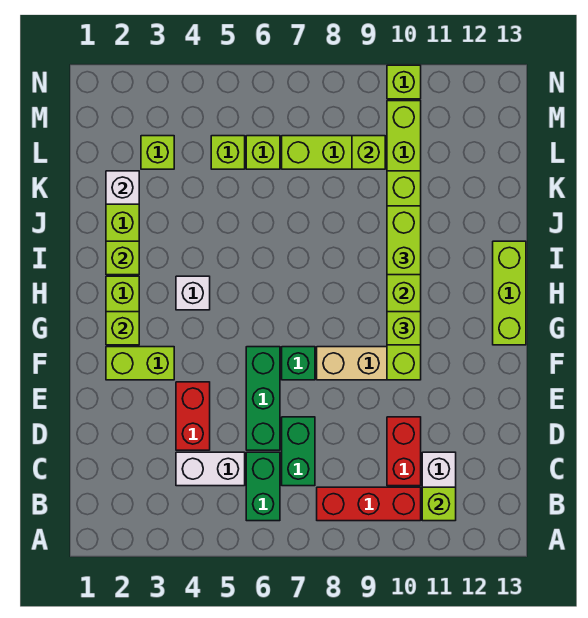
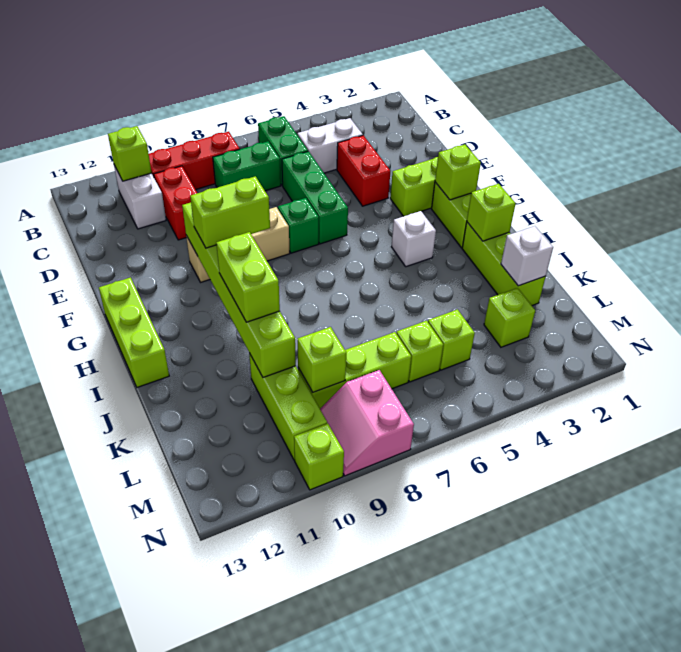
green brick C7:D7 level 1 -> green brick C7:C8 level 1
lime brick G10 level 3 -> lime brick G9:G10 level 3
none -> pink slope M8:N9 level 1 top 8

